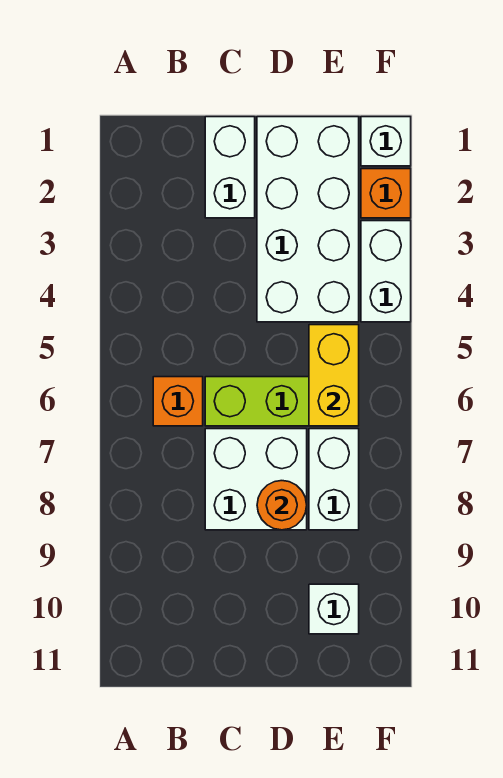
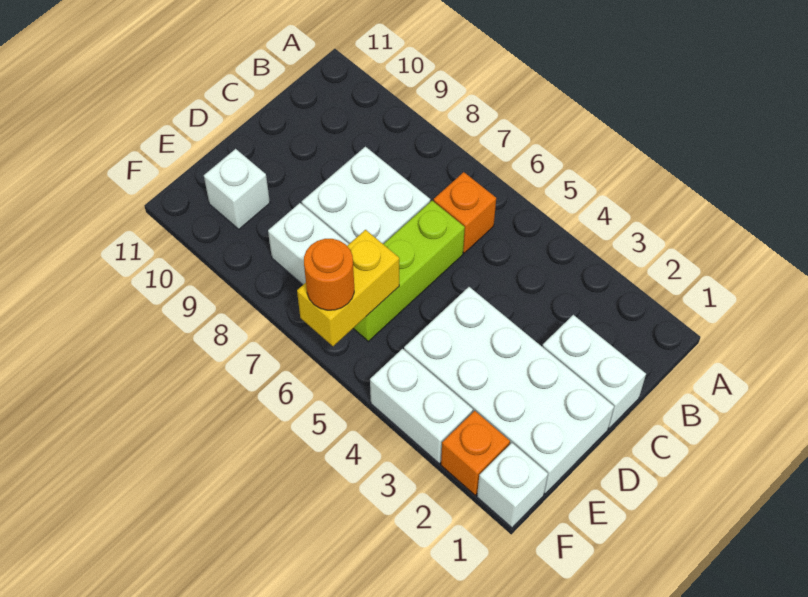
orange round brick D8 level 2 -> orange round brick F6 level 3
yellow brick E5:E6 level 2 -> yellow brick E6:F6 level 2

